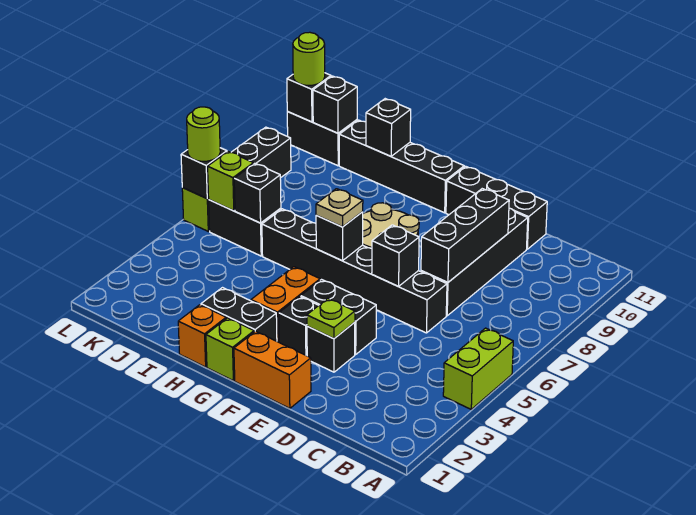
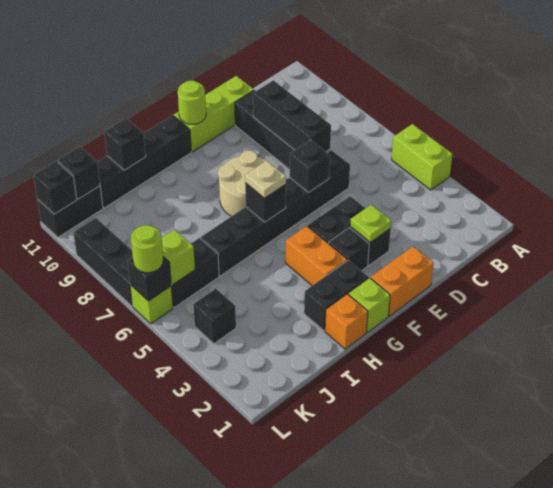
black brick D11:F11 level 1 -> lime brick D11:F11 level 1
black brick J6 level 2 -> black brick K4 level 1
lime round brick L11 level 3 -> lime round brick F11 level 2

